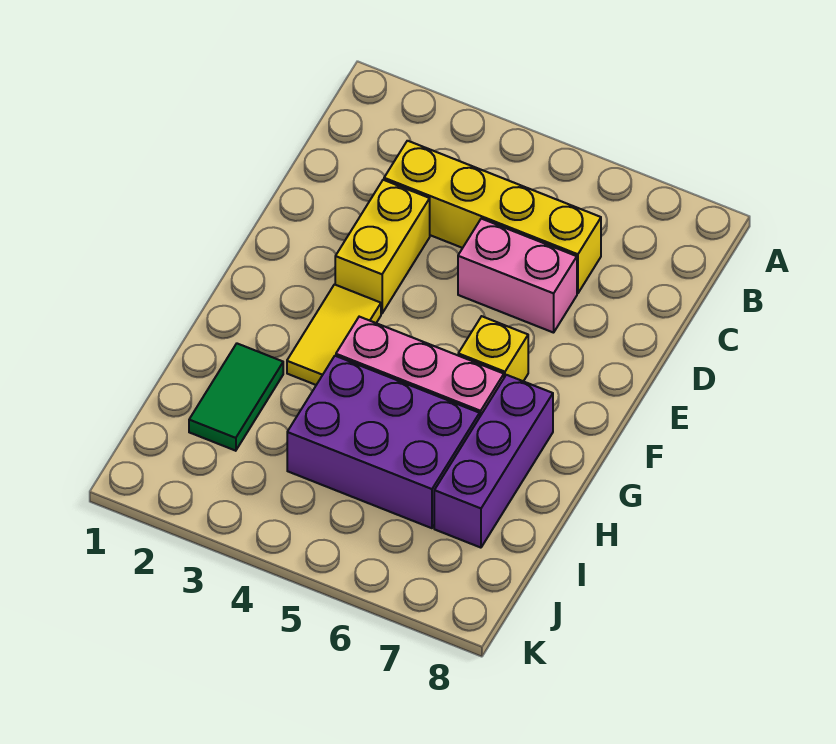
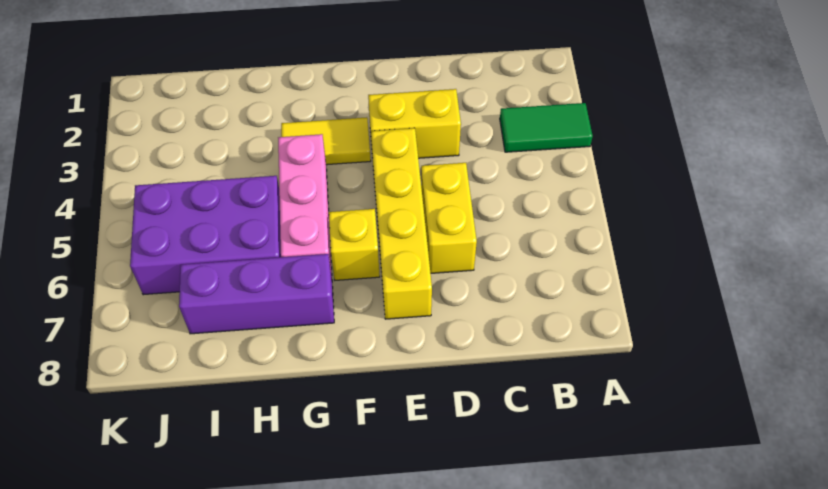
yellow brick C3:C6 level 1 -> yellow brick E4:E7 level 1
pink brick D5:D6 level 1 -> yellow brick D5:D6 level 1
green tile H2:I2 level 1 -> green tile A3:B3 level 1
purple brick H4:I6 level 1 -> purple brick H5:J6 level 1

